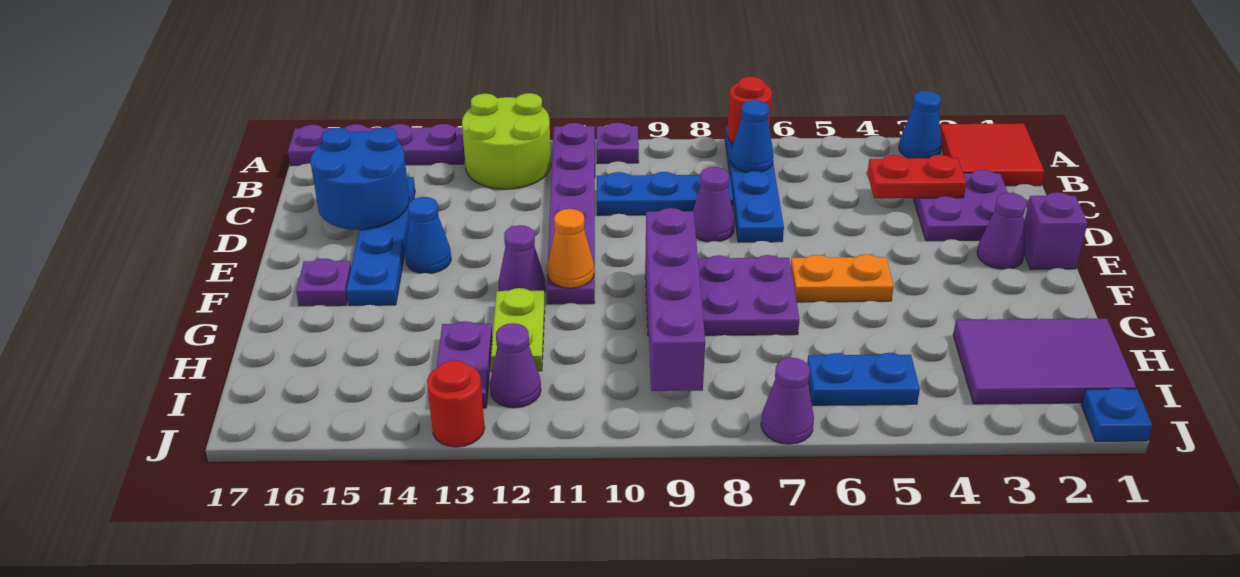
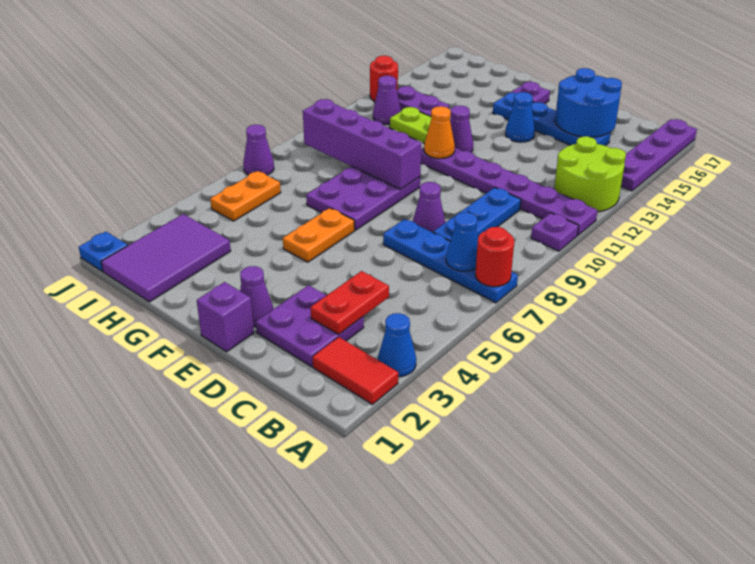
red tile A1:B2 level 1 -> red tile A2:B2 level 1
blue plate I5:I6 level 1 -> orange plate I5:I6 level 1

